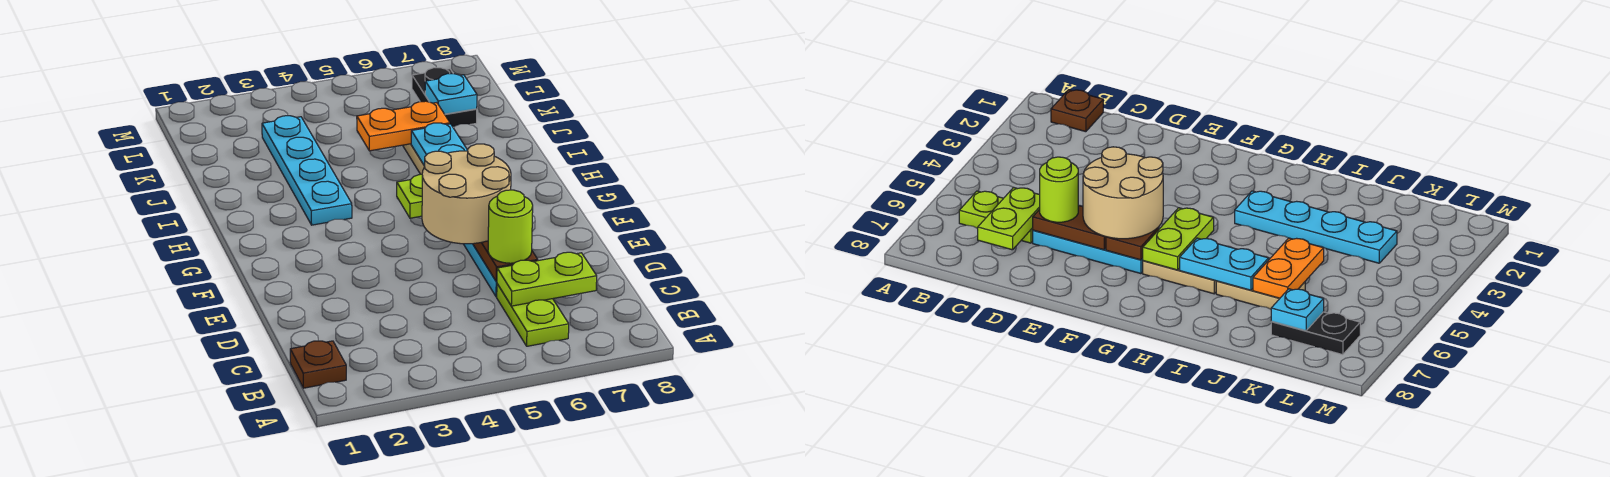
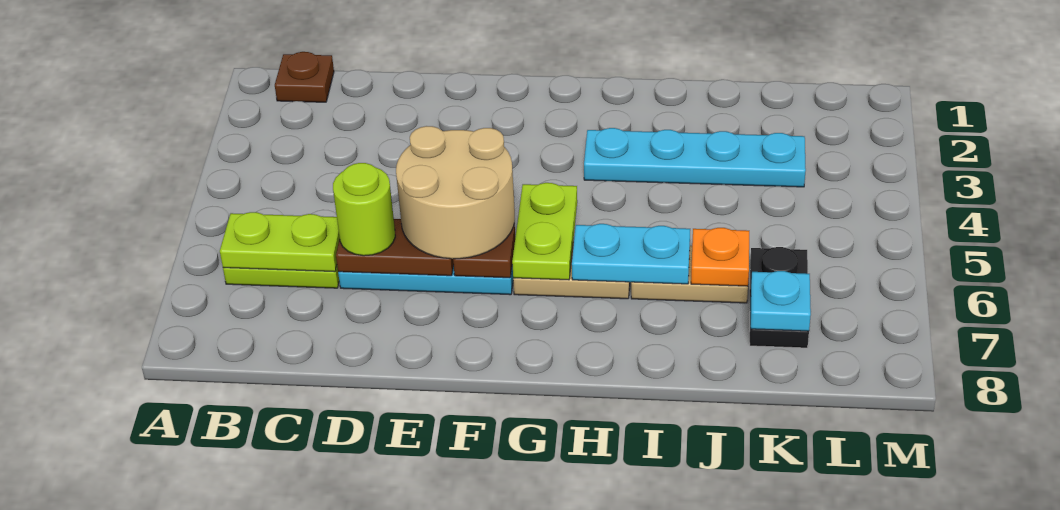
lime plate C6:C7 level 2 -> lime plate B6:C6 level 2
orange plate J5:J6 level 2 -> orange plate J6 level 2
black plate K7:L7 level 1 -> black plate K6:K7 level 1

